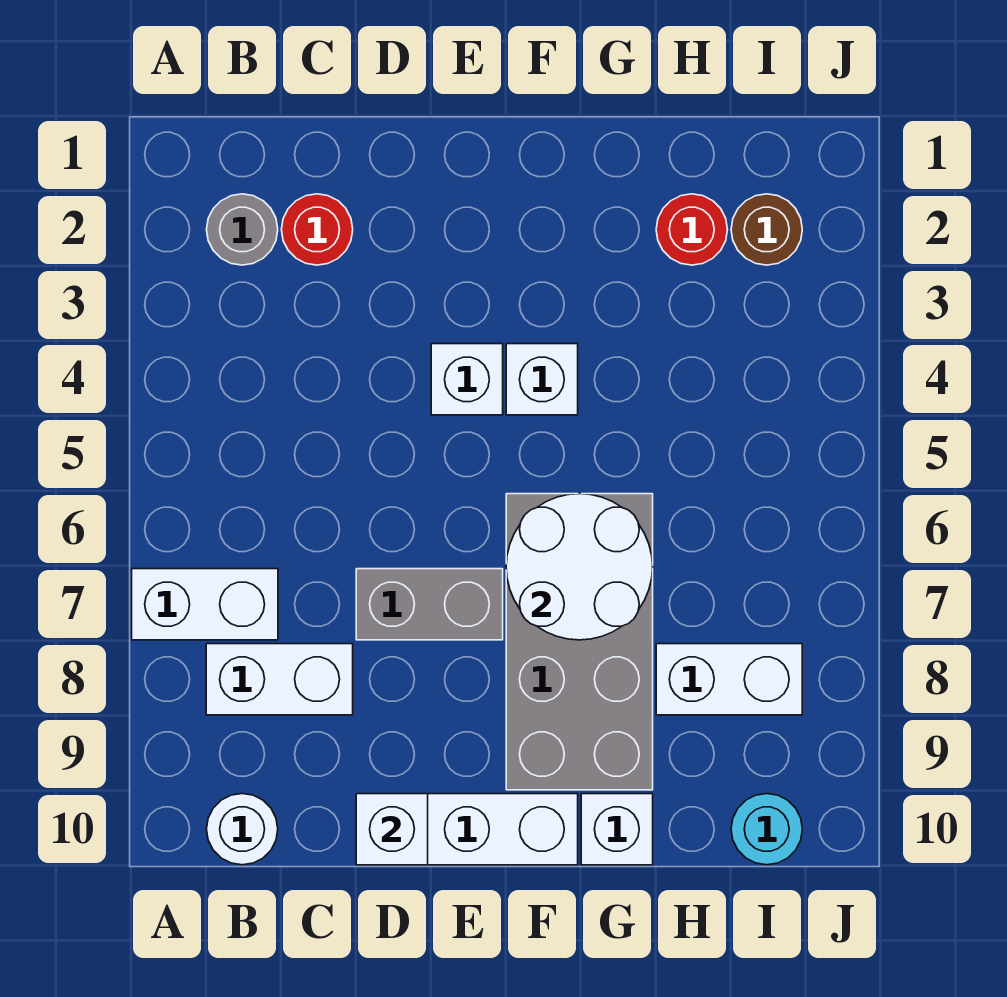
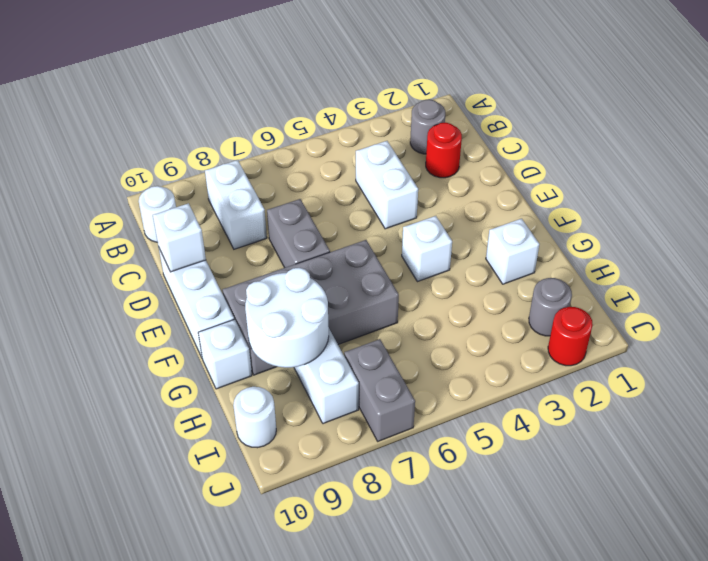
white brick A7:B7 level 1 -> white brick C4:D4 level 1
white brick E4 level 1 -> white brick G2 level 1
white round brick F6:G7 level 2 -> white round brick G8:H9 level 2
red round brick H2 level 1 -> red round brick J2 level 1
brown round brick I2 level 1 -> grey round brick I2 level 1
none -> grey brick I7:J7 level 1
cyan round brick I10 level 1 -> white round brick I10 level 1

